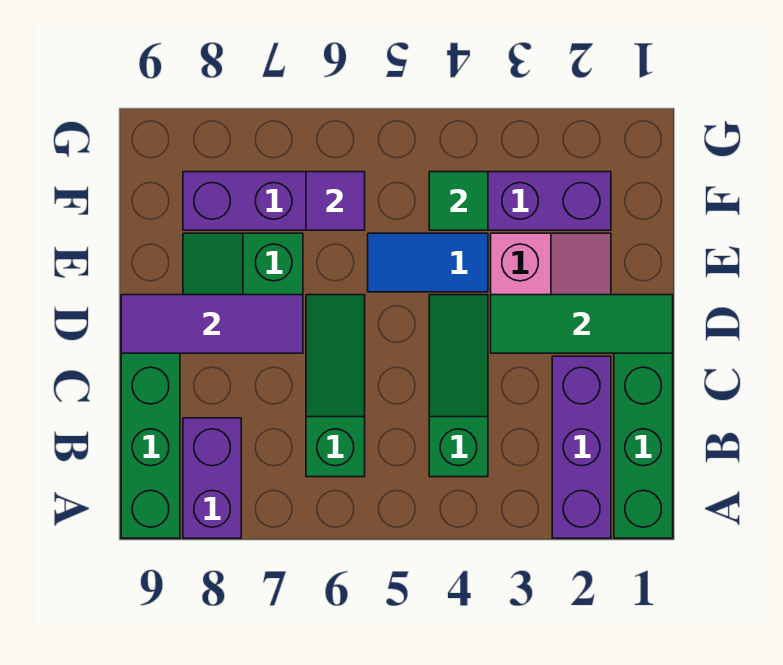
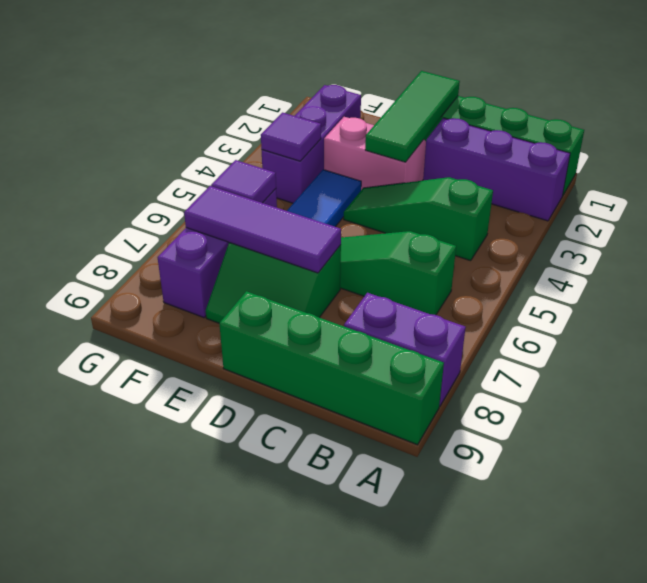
purple tile D7:D9 level 2 -> purple tile D7:F7 level 2
green tile F4 level 2 -> purple tile F4 level 2

